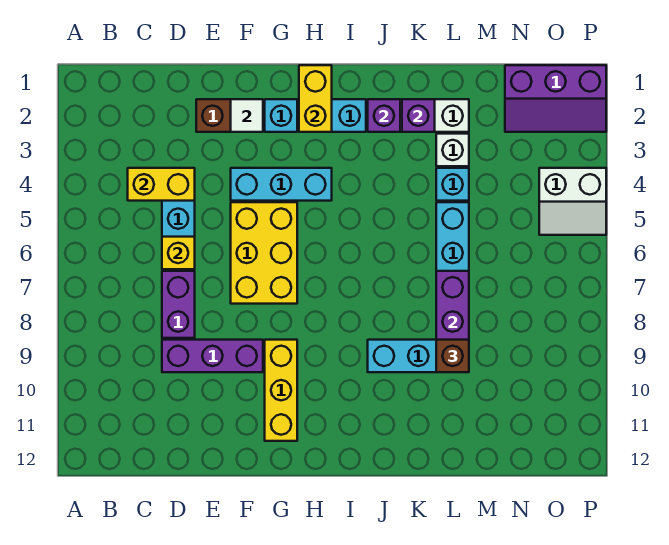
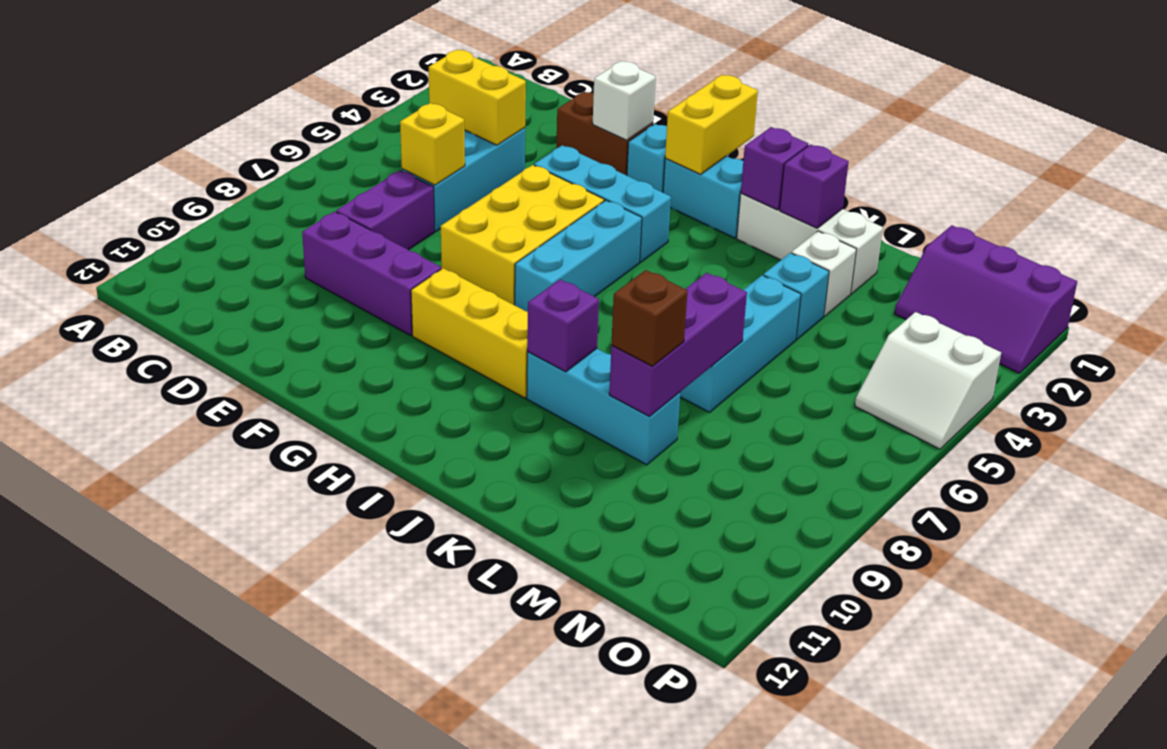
white tile F2 level 2 -> white brick F2 level 2
yellow brick G9:G11 level 1 -> yellow brick G9:I9 level 1
none -> cyan brick H5:H7 level 1
none -> purple brick J9 level 2

